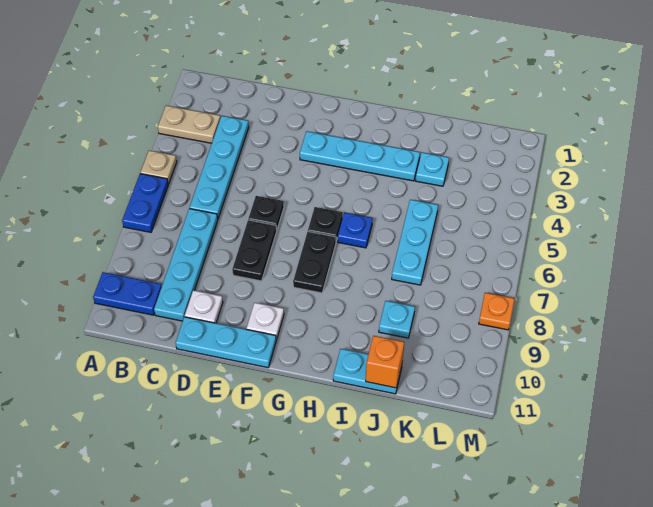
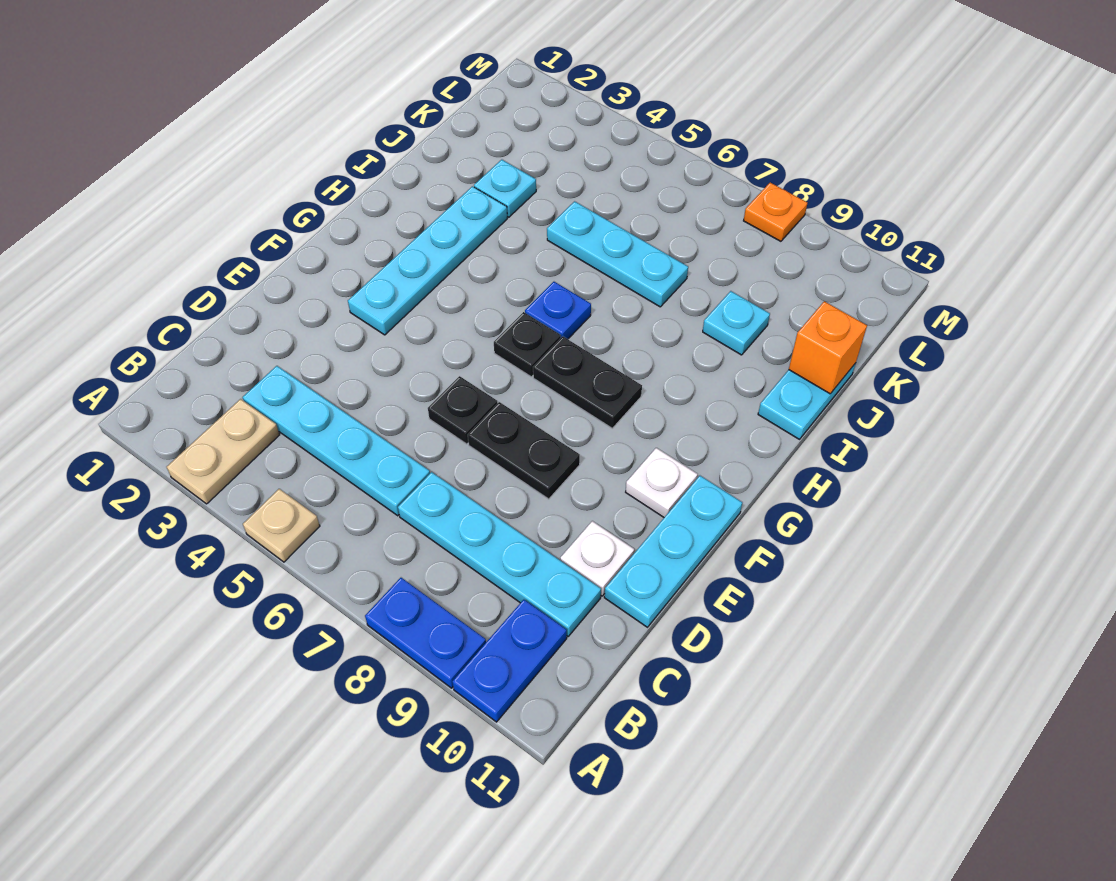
blue plate A6:A7 level 1 -> blue plate A8:A9 level 1

